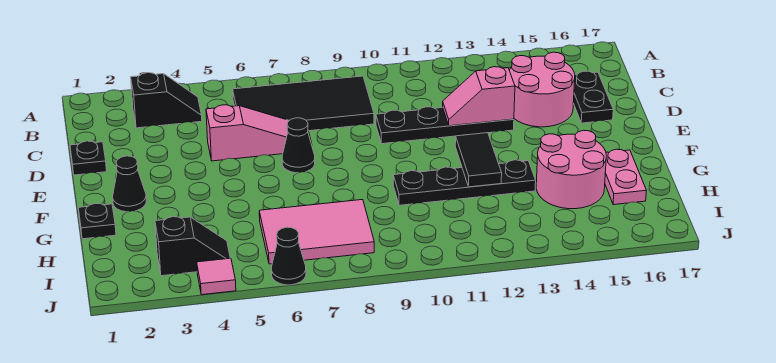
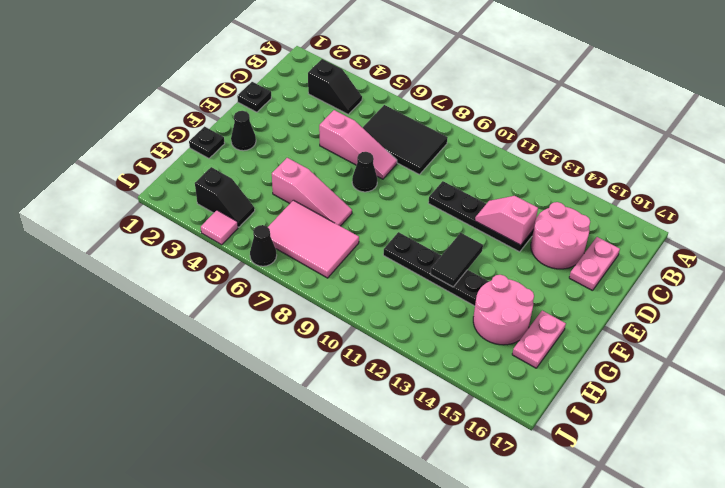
black tile B6:C9 level 1 -> black tile B6:C8 level 1
black plate C16:D16 level 1 -> pink plate C16:D16 level 1
none -> pink slope G5:G7 level 1 top 5

